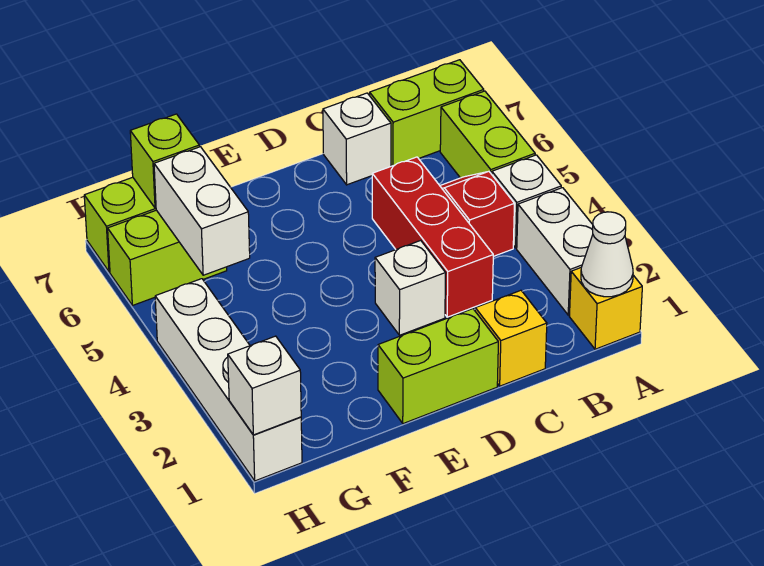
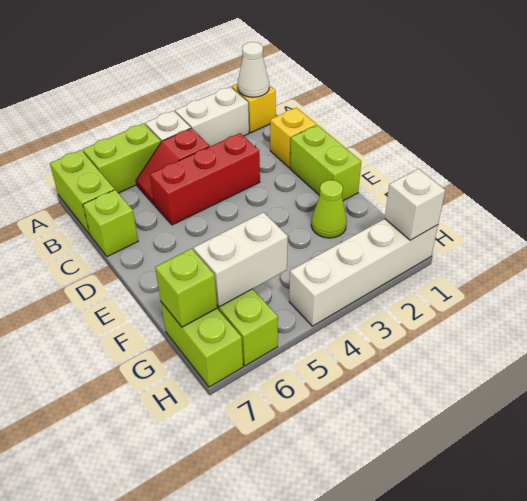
white brick C7 level 1 -> lime brick C7 level 1
white brick D3 level 1 -> none
none -> lime cone F2 level 1

